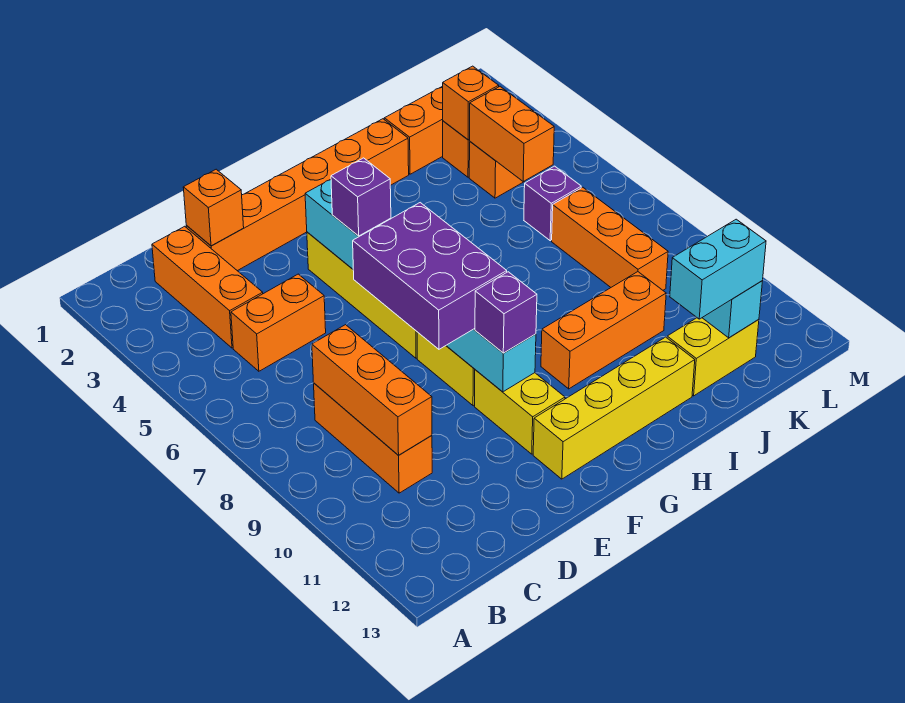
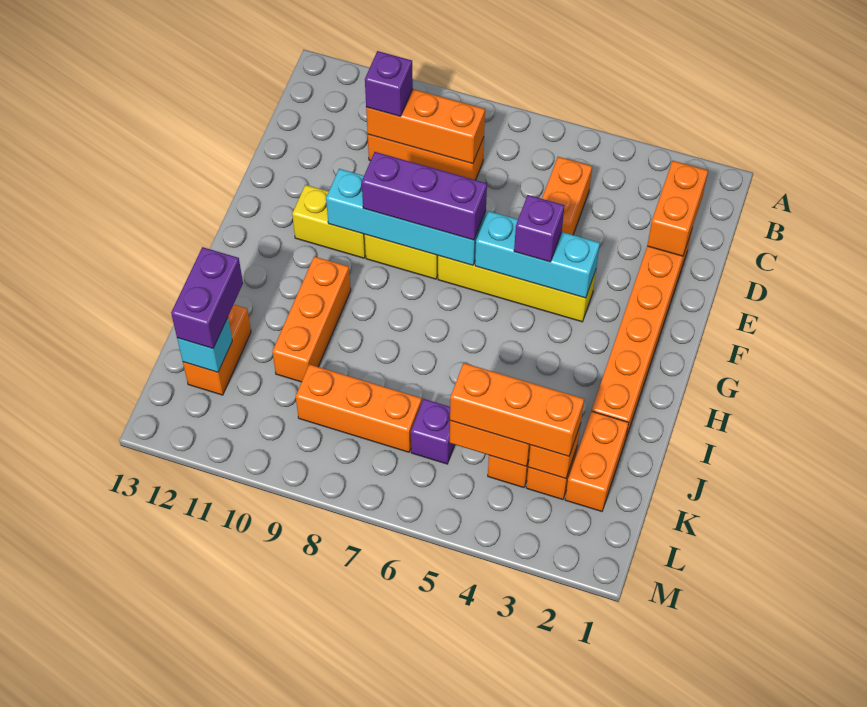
orange brick C2:C4 level 1 -> orange brick K3:K5 level 3
orange brick D2 level 2 -> orange brick C2:D2 level 2
purple brick E7:F9 level 3 -> purple brick F7:F9 level 3
purple brick F10 level 3 -> purple brick C10 level 3
yellow brick F12:I12 level 1 -> none
yellow brick J12:K12 level 1 -> orange brick J12:K12 level 1
cyan brick J12:K12 level 3 -> purple brick J12:K12 level 3

